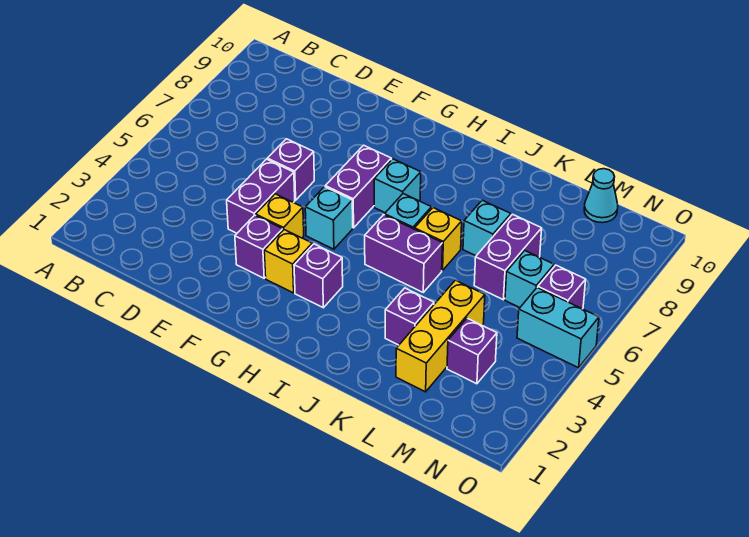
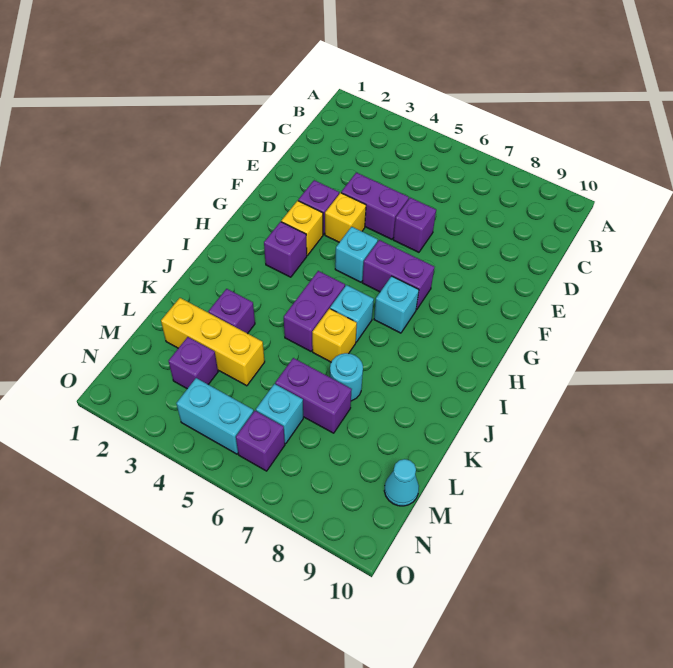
cyan brick K7 level 1 -> cyan round brick K7 level 1
cyan brick N5:O5 level 1 -> cyan brick N4:N5 level 1

